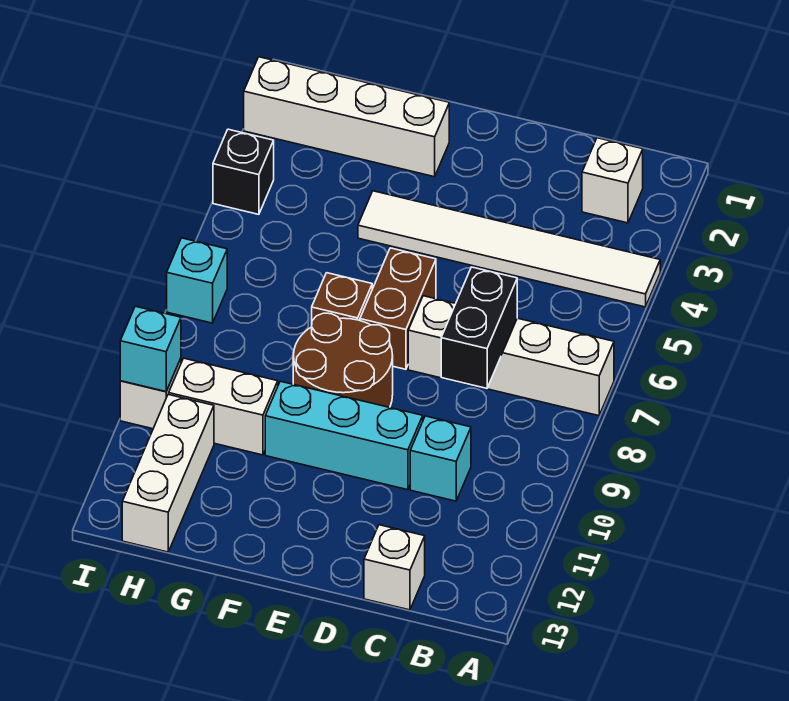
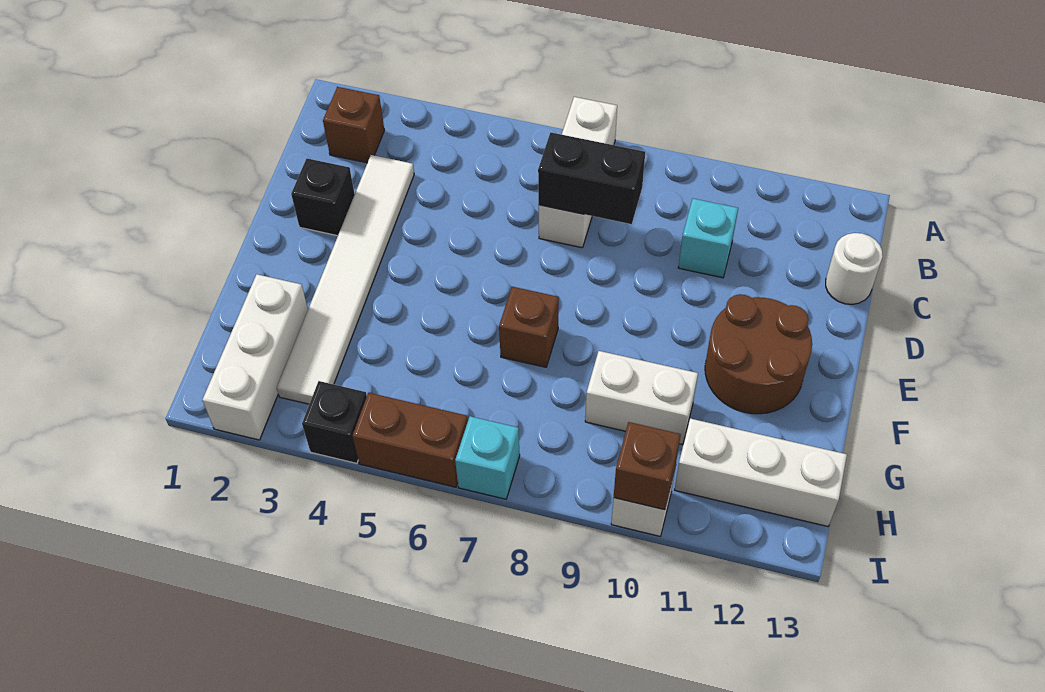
white tile A4:F4 level 1 -> white tile C3:H3 level 1
white brick A7:D7 level 1 -> white brick A7:C7 level 1
white brick B2 level 1 -> brown brick B2 level 1
white brick C13 level 1 -> white round brick C13 level 1
none -> black brick D2 level 1
cyan brick D10:F10 level 1 -> none
brown brick E6:E7 level 1 -> brown brick I5:I6 level 1
brown round brick E8:F9 level 1 -> brown round brick E11:F12 level 1
white brick F2:I2 level 1 -> white brick G2:I2 level 1
white brick G10:H10 level 1 -> white brick G9:G10 level 1
cyan brick I10 level 2 -> brown brick I10 level 2

